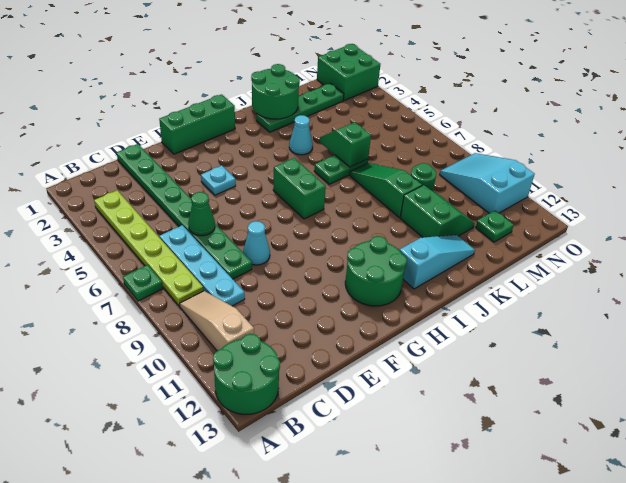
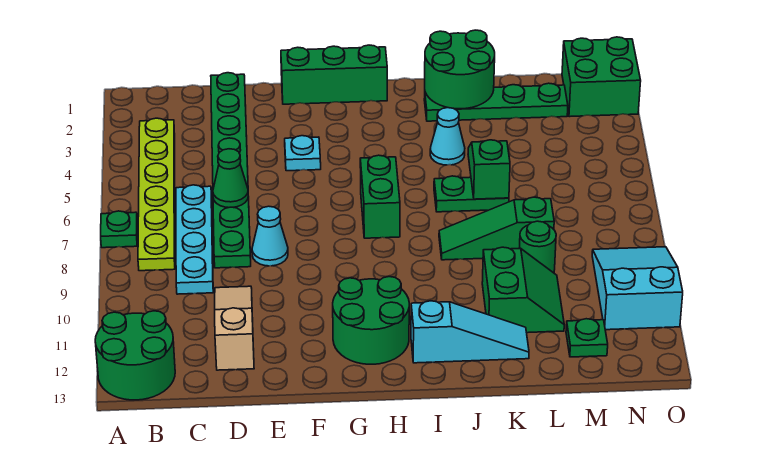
tan slope B9:B11 level 1 top 11 -> tan slope D10:D12 level 1 top 12
green slope K7:K9 level 1 top 9 -> green slope J8:L8 level 1 top L

